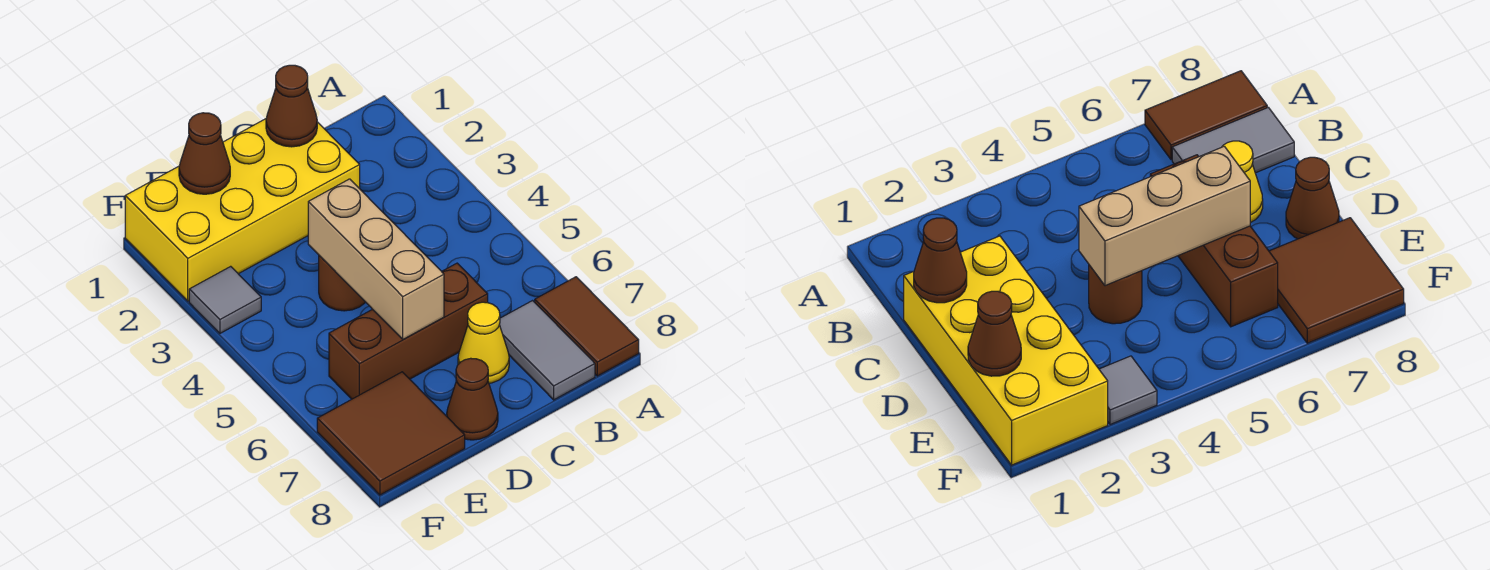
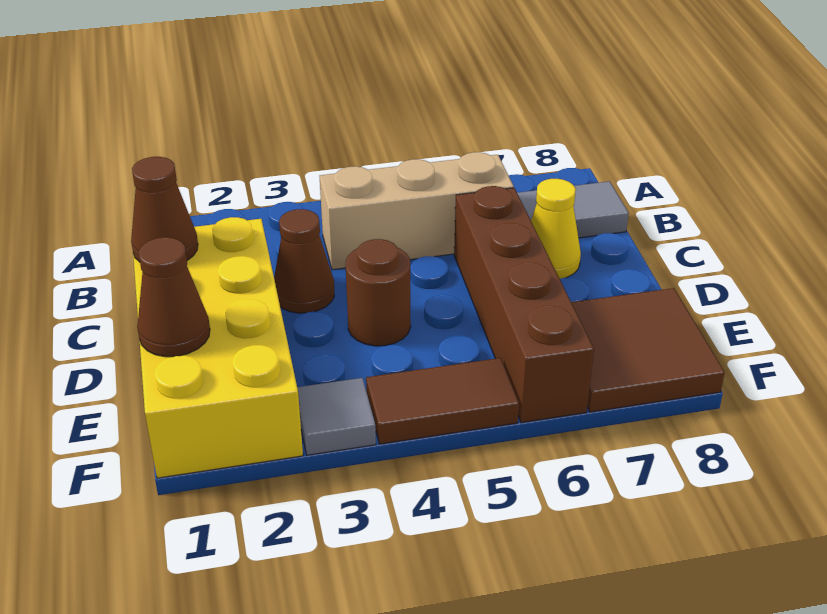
brown tile A7:A8 level 1 -> brown tile F4:F5 level 1
brown brick C6:E6 level 1 -> brown brick C6:F6 level 1
tan brick D4:D6 level 2 -> tan brick B4:B6 level 1
brown cone D8 level 1 -> brown cone C3 level 1

